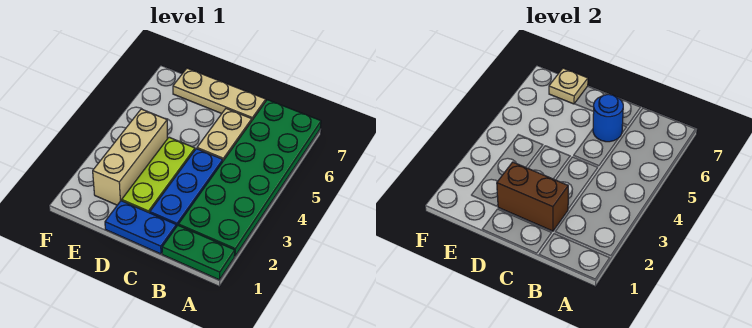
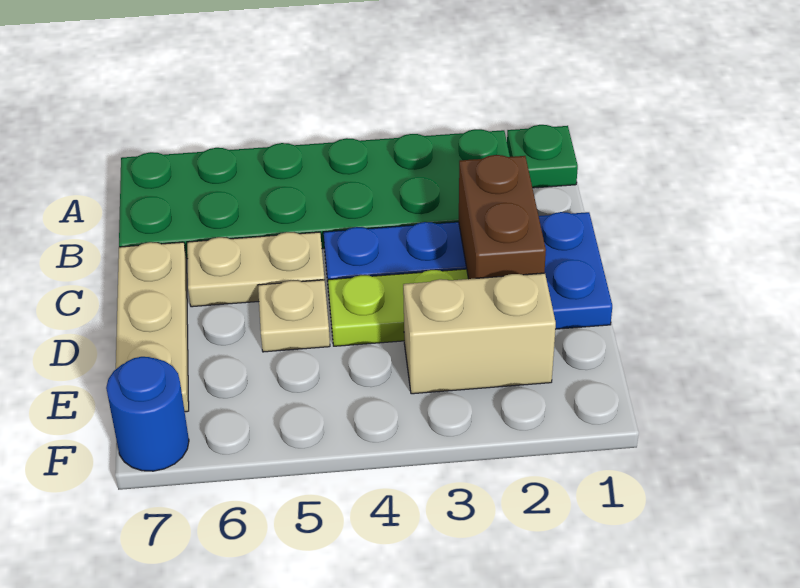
green plate A1:B1 level 1 -> green plate A1 level 1
blue round brick C6 level 2 -> blue round brick F7 level 1
tan brick E2:E4 level 1 -> tan brick E2:E3 level 1
tan plate E7 level 2 -> tan plate D5 level 1

